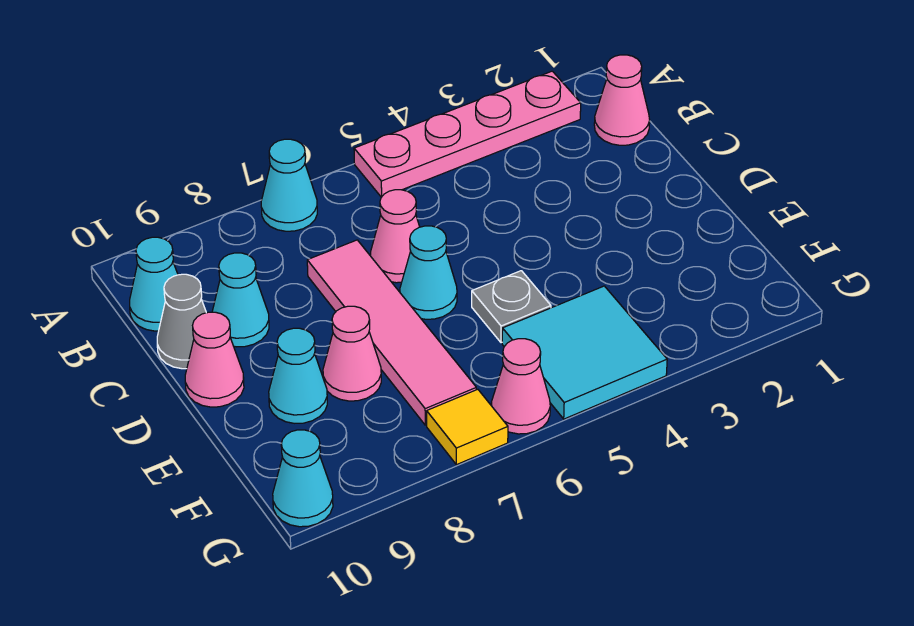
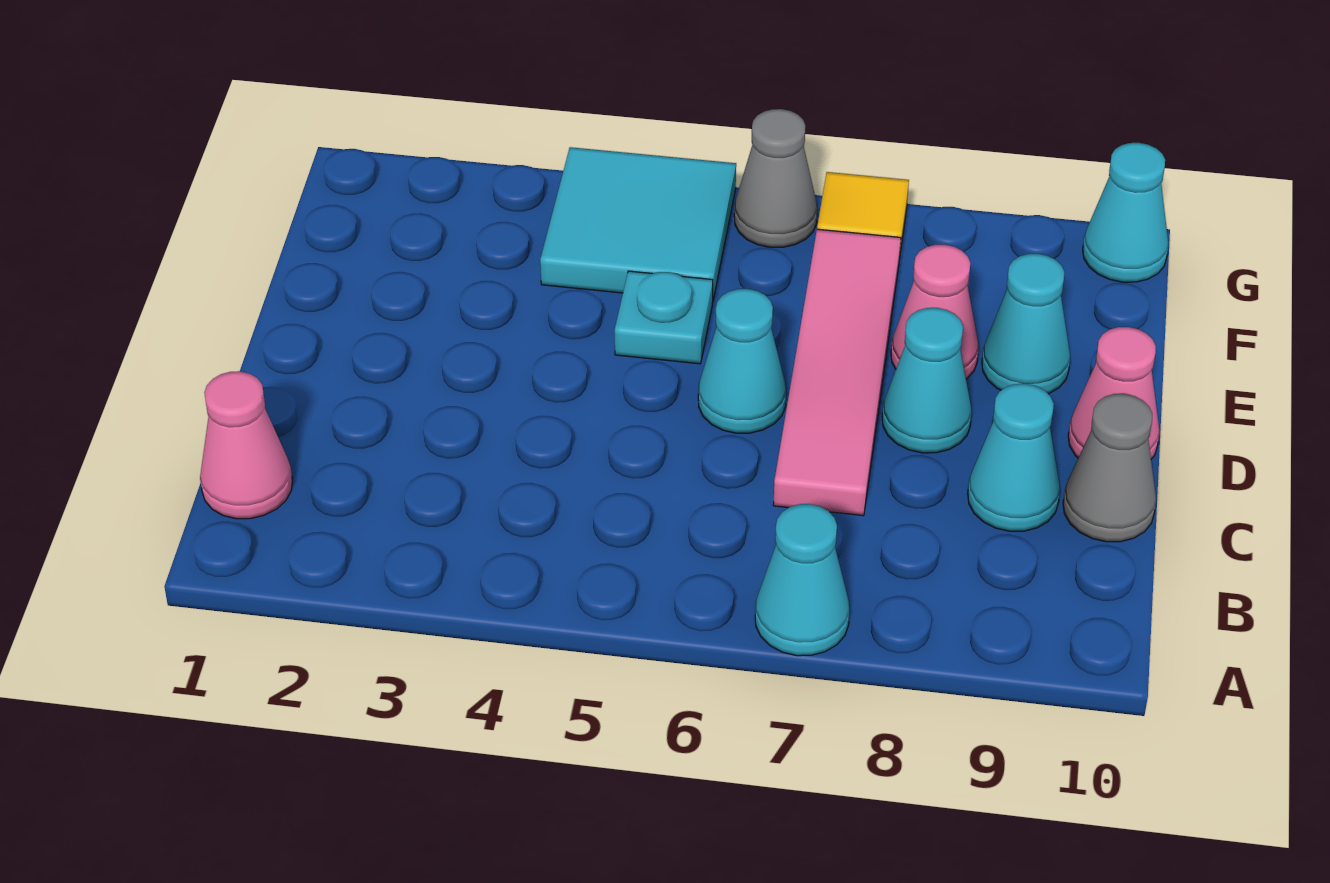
pink plate A2:A5 level 1 -> none
cyan cone B10 level 1 -> cyan cone D8 level 1
pink cone C6 level 1 -> none
grey plate E5 level 1 -> cyan plate E5 level 1
pink cone G6 level 1 -> grey cone G6 level 1

